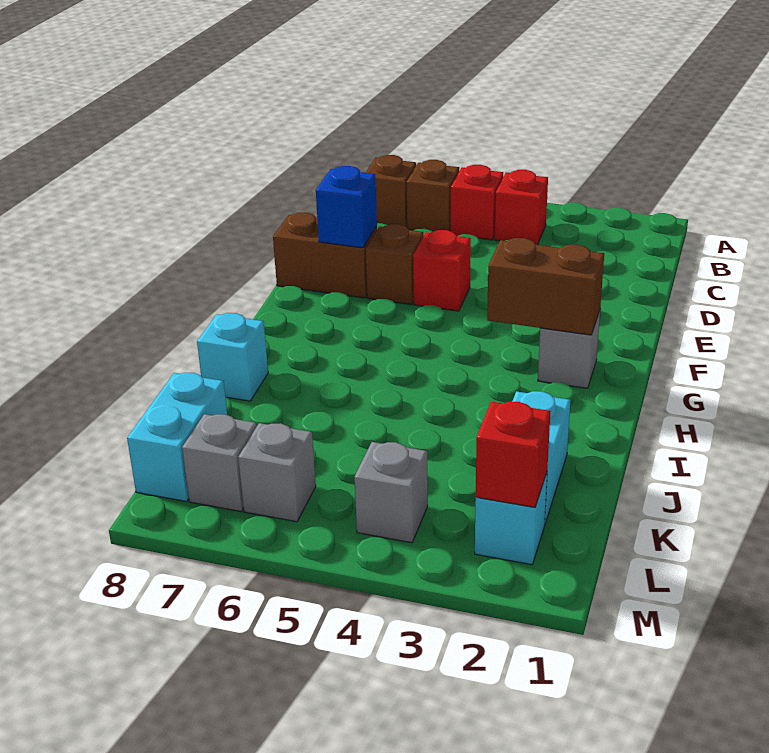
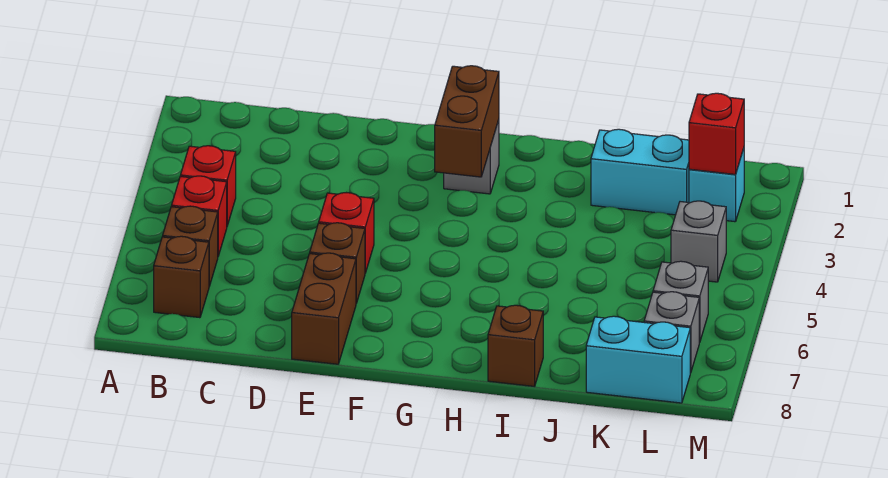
blue brick E7 level 2 -> none
cyan brick I8 level 1 -> brown brick I8 level 1

